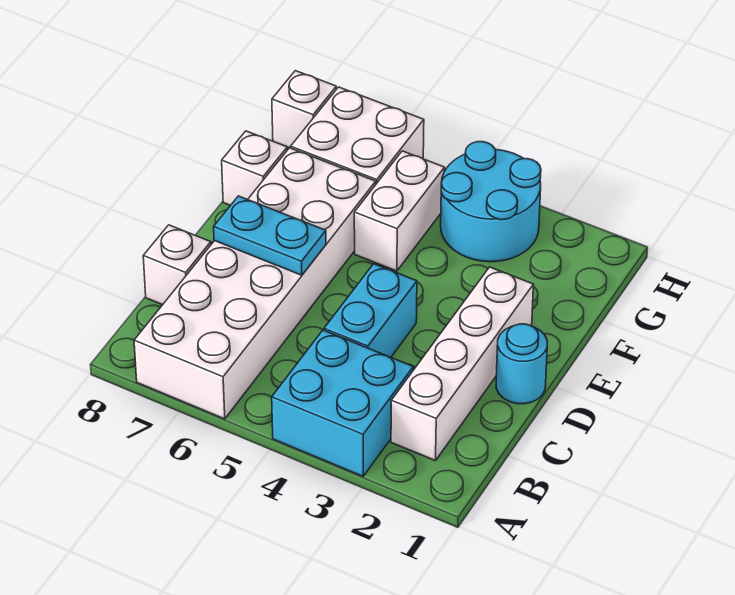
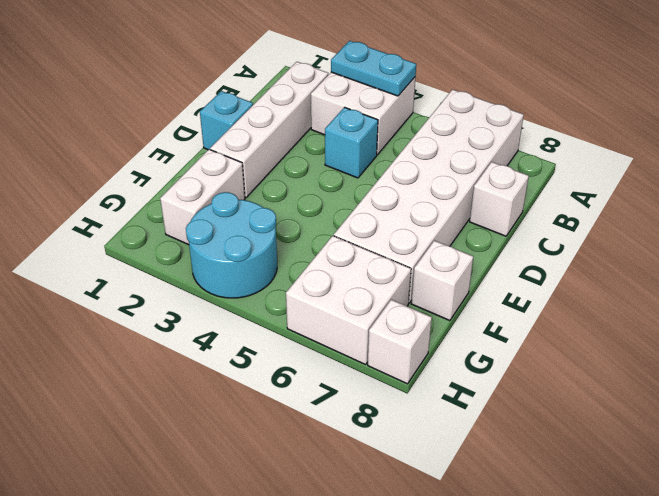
cyan brick A3:B4 level 1 -> white brick A3:B4 level 1
cyan brick C4:D4 level 1 -> cyan brick C4 level 1
cyan round brick D1 level 1 -> cyan brick D1 level 1
cyan plate D6:D7 level 2 -> cyan plate A3:A4 level 2
white brick F5:G5 level 1 -> white brick F2:G2 level 1

